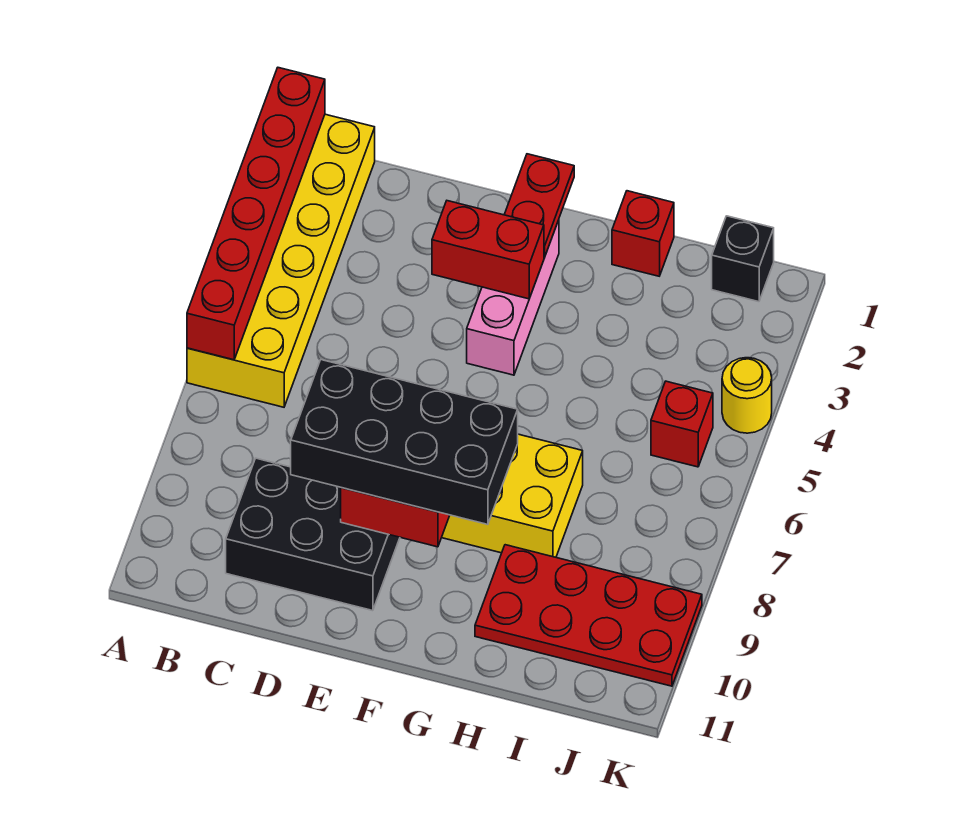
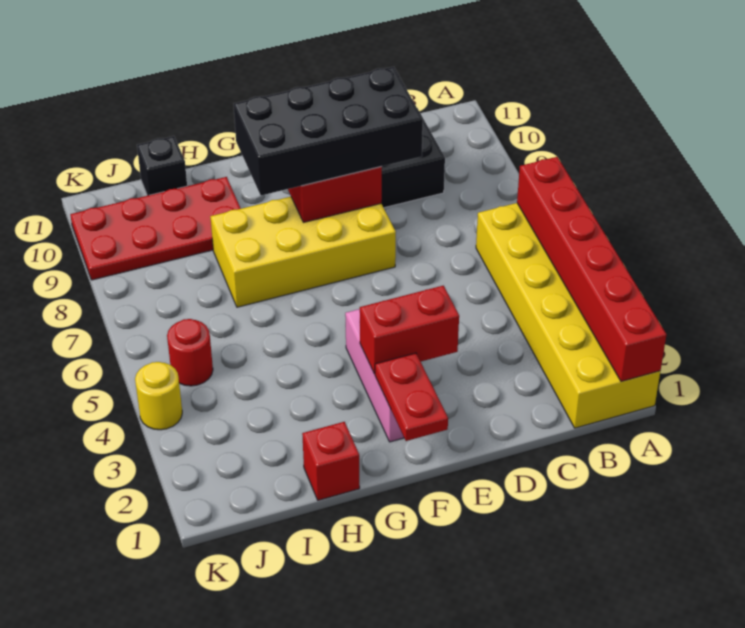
black brick J1 level 1 -> black brick I11 level 1
red brick J5 level 1 -> red round brick J5 level 1

